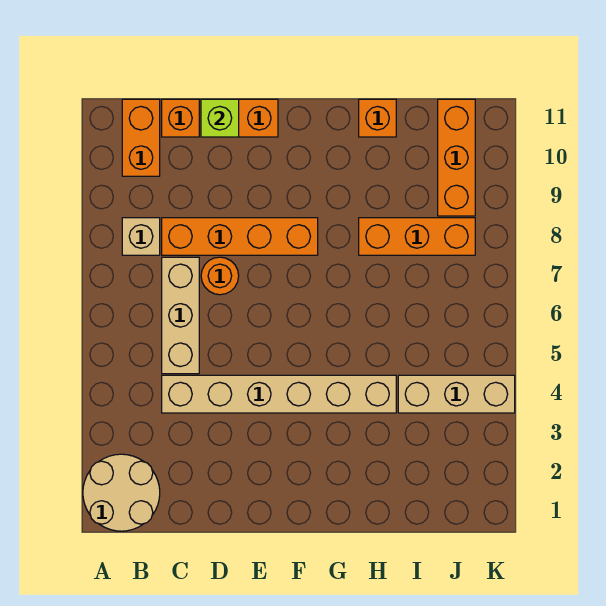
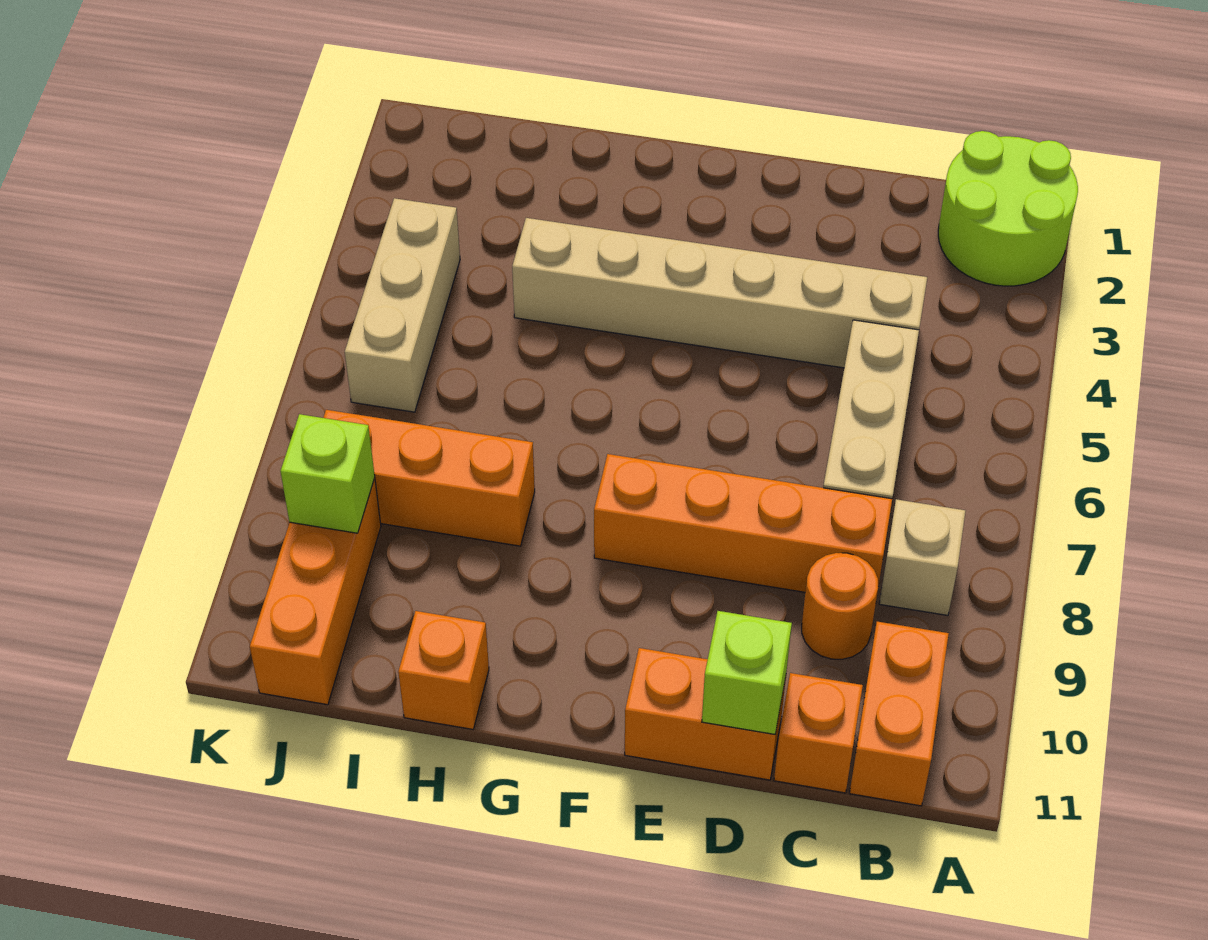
tan round brick A1:B2 level 1 -> lime round brick A1:B2 level 1
orange round brick D7 level 1 -> orange round brick C9 level 1
tan brick I4:K4 level 1 -> tan brick J4:J6 level 1
none -> lime brick J9 level 2

